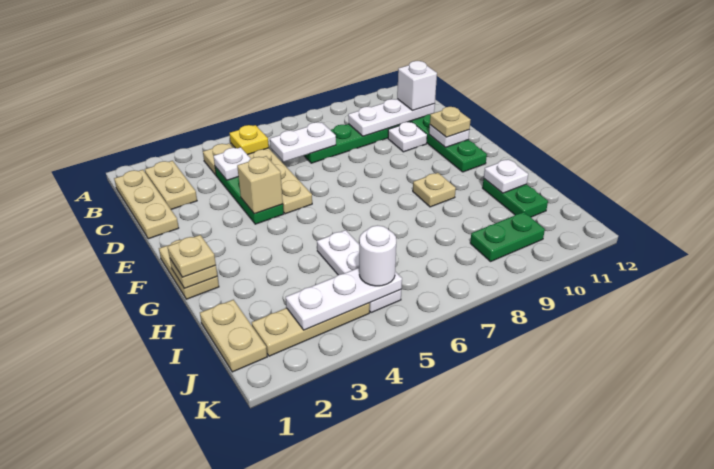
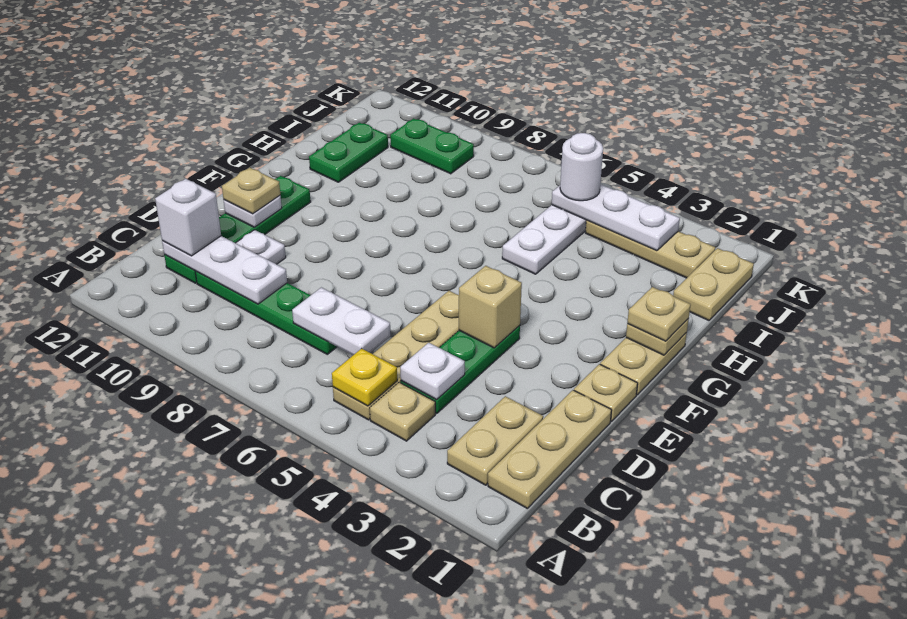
tan plate G9 level 1 -> tan plate E1 level 1
white plate H11 level 2 -> none

